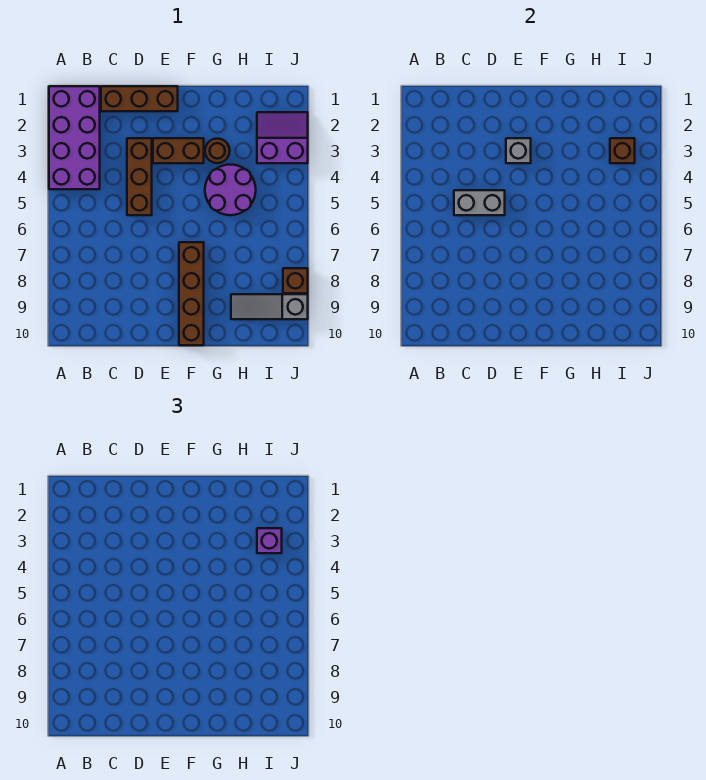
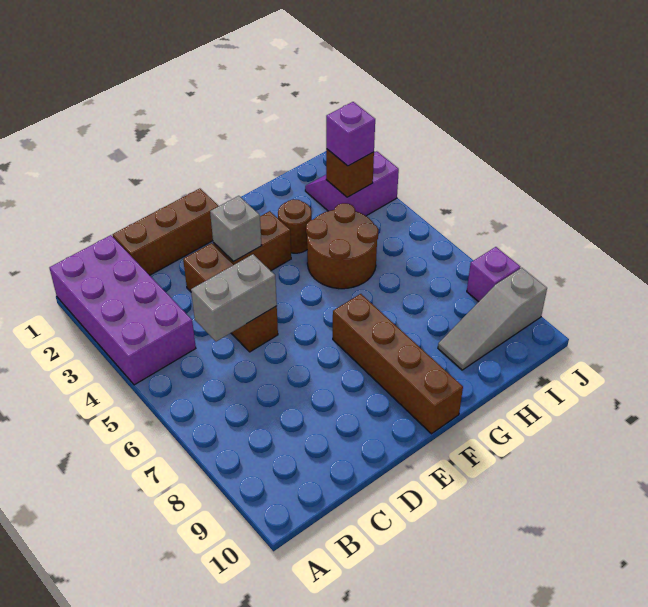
purple round brick G4:H5 level 1 -> brown round brick G4:H5 level 1
brown brick J8 level 1 -> purple brick J8 level 1

